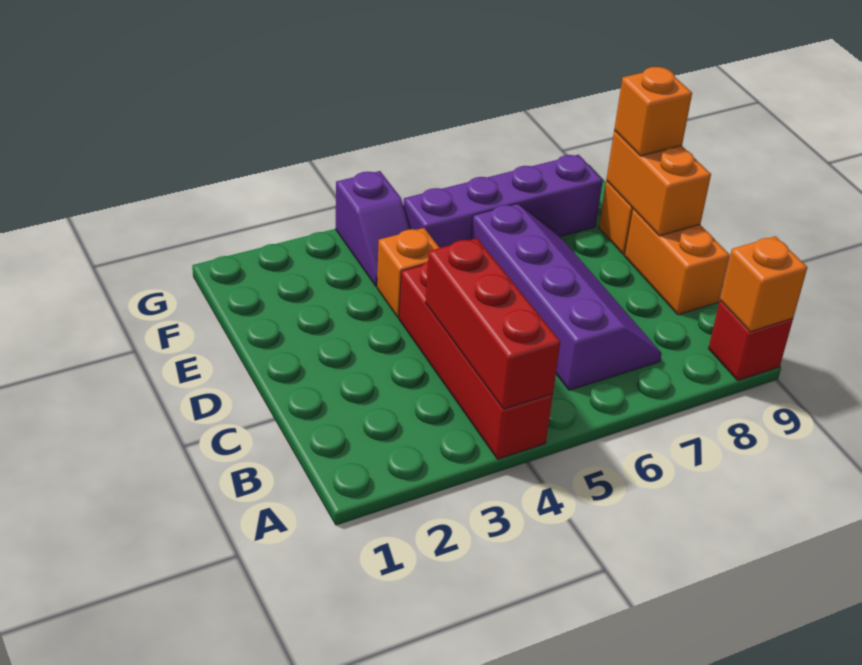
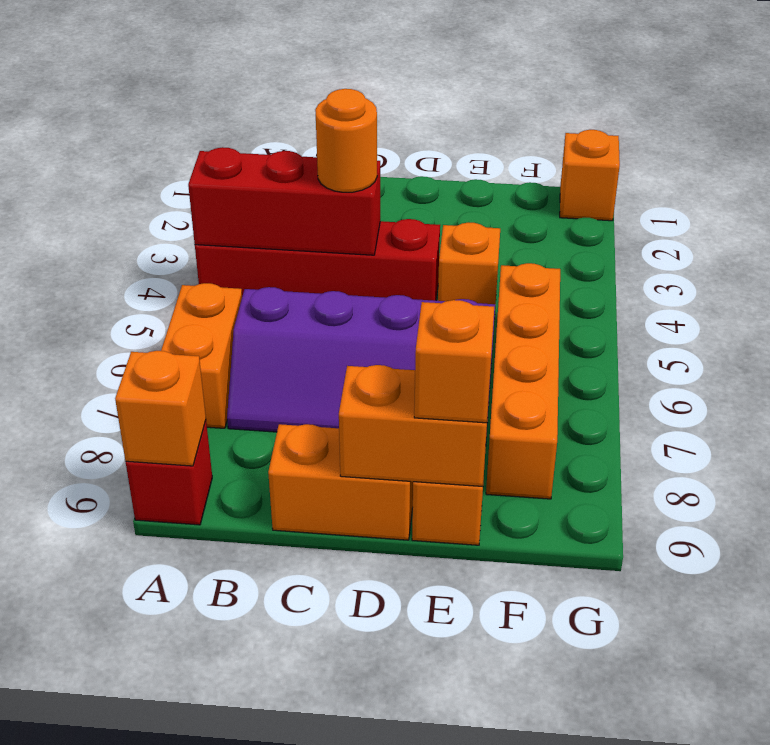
none -> orange brick A6:A7 level 1
none -> orange round brick C4 level 3
purple slope F4:G4 level 1 top G -> none
purple brick F5:F8 level 1 -> orange brick F5:F8 level 1
none -> orange brick G1 level 1

